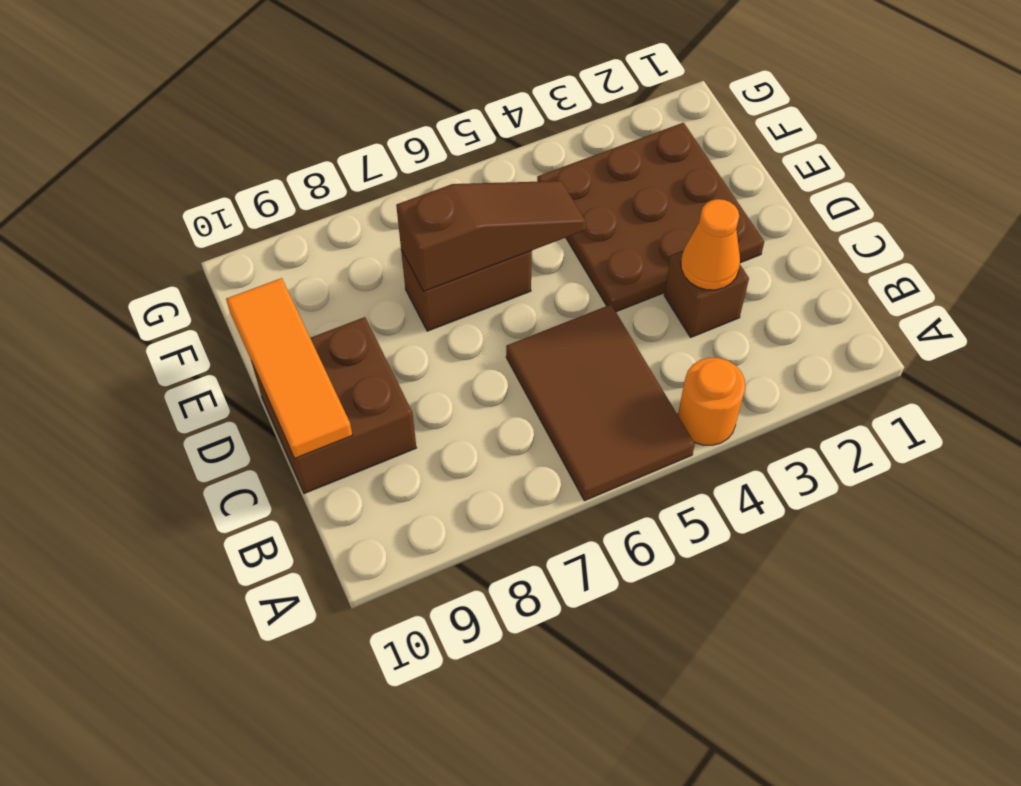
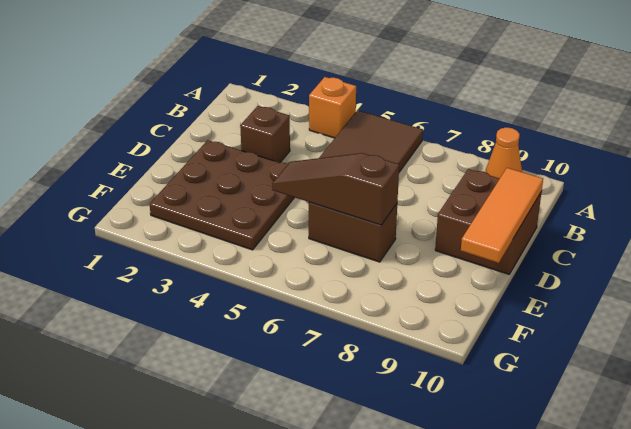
orange round brick A4 level 1 -> orange brick A4 level 1
orange cone C3 level 2 -> orange cone A9 level 1

